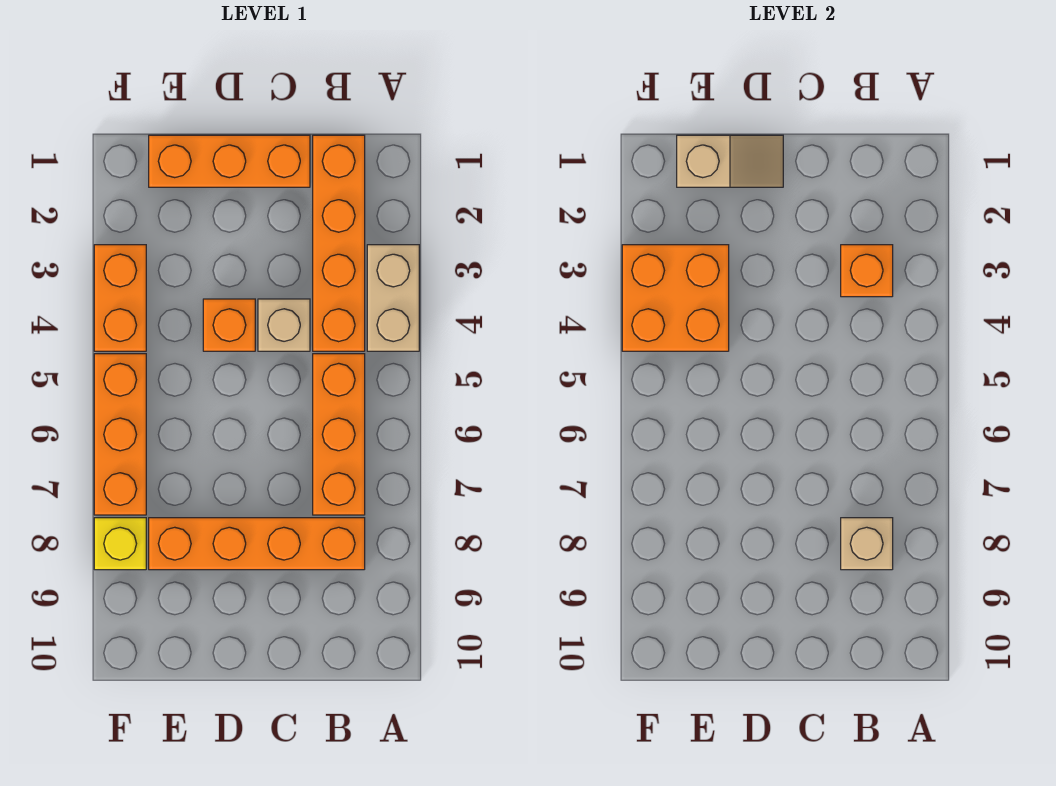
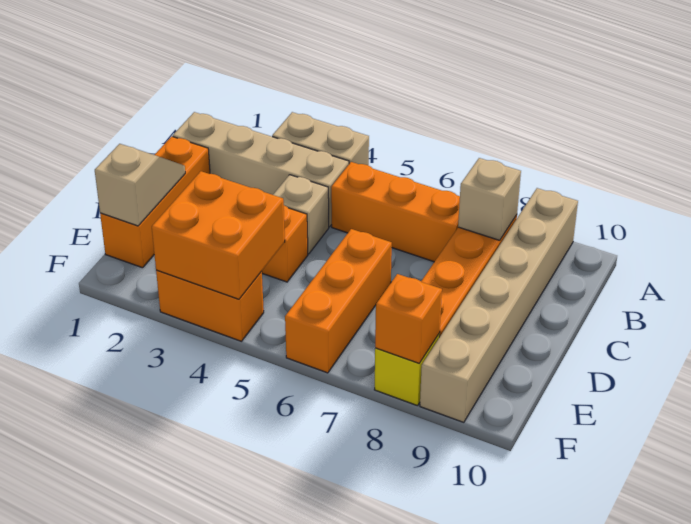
none -> tan brick A9:F9 level 1
orange brick B1:B4 level 1 -> tan brick B1:B4 level 1
orange brick B3 level 2 -> orange brick F8 level 2
orange brick F5:F7 level 1 -> orange brick D6:F6 level 1

